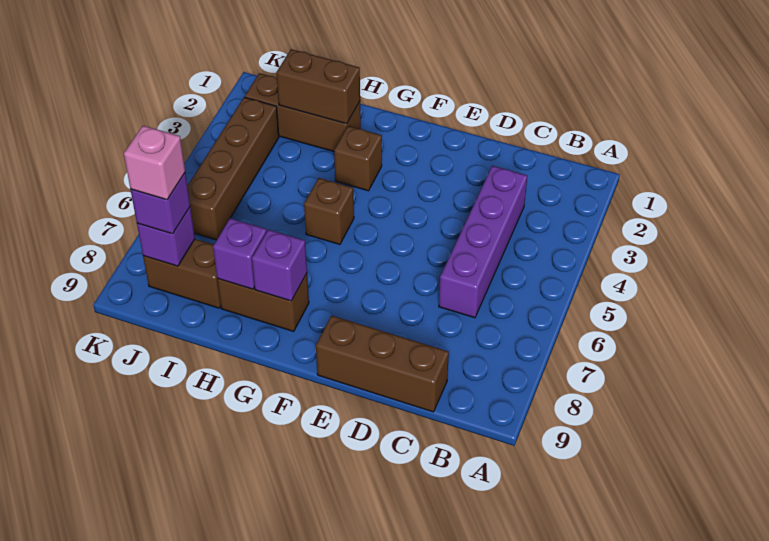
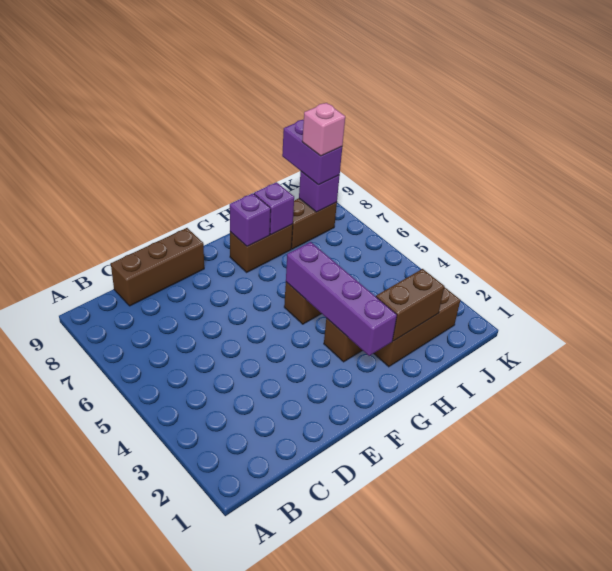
purple brick C3:C6 level 1 -> purple brick G2:G5 level 2
brown brick J3:J6 level 1 -> none
purple brick J8 level 3 -> purple brick J8:J9 level 3

